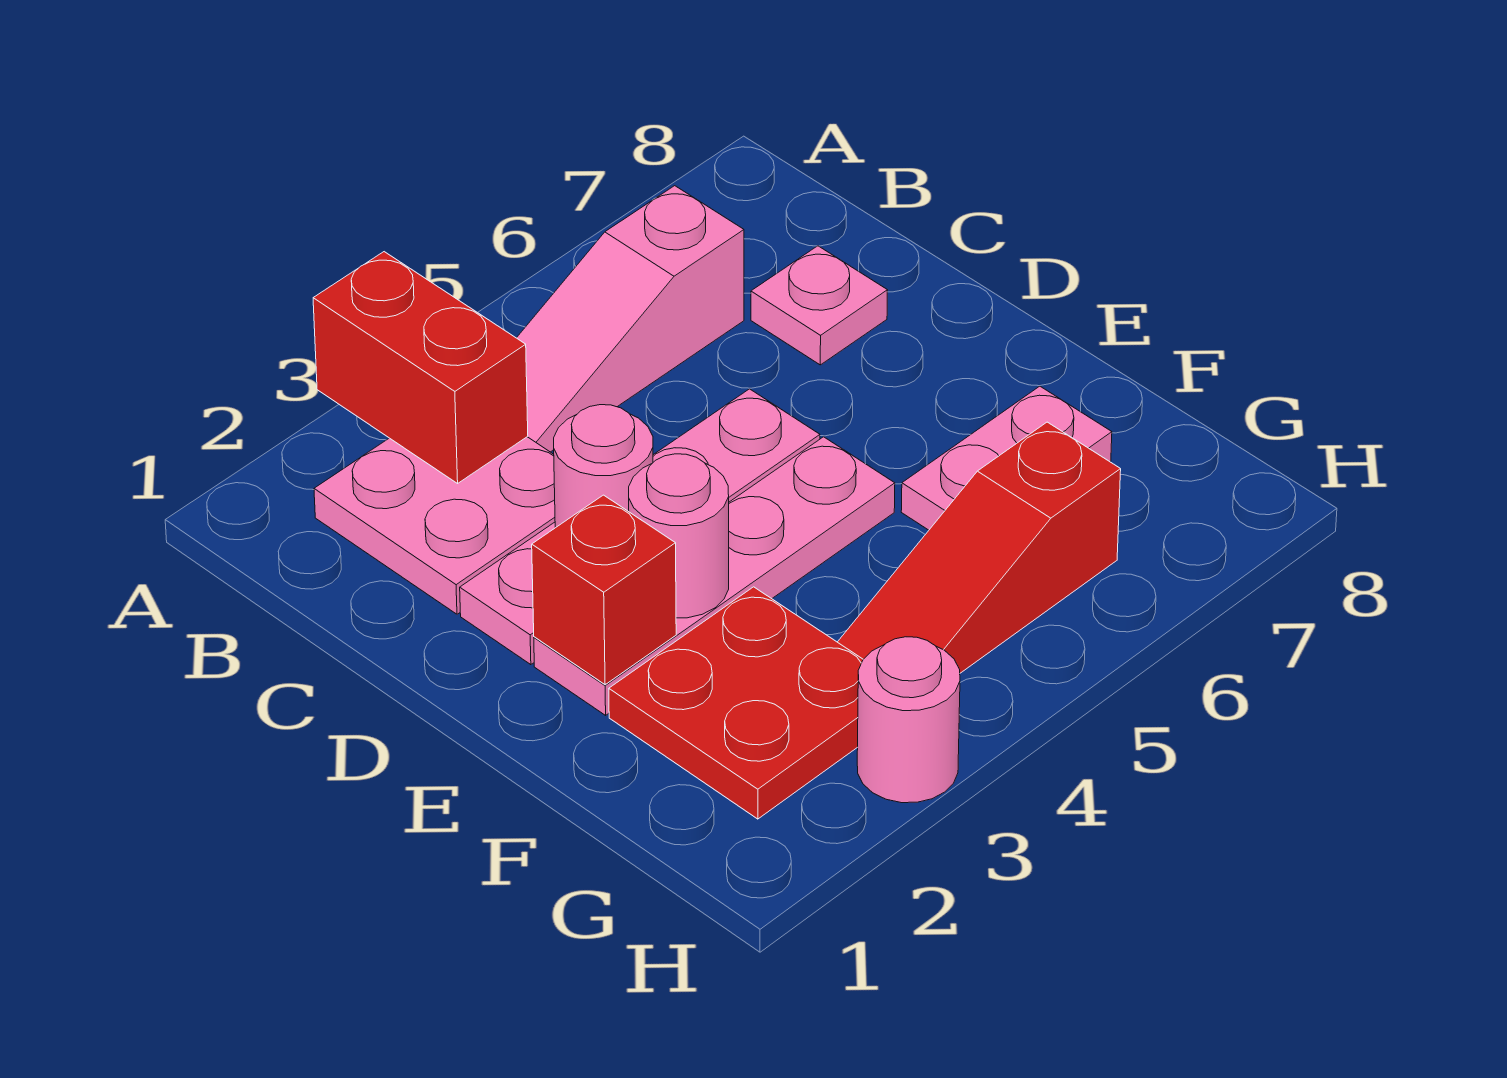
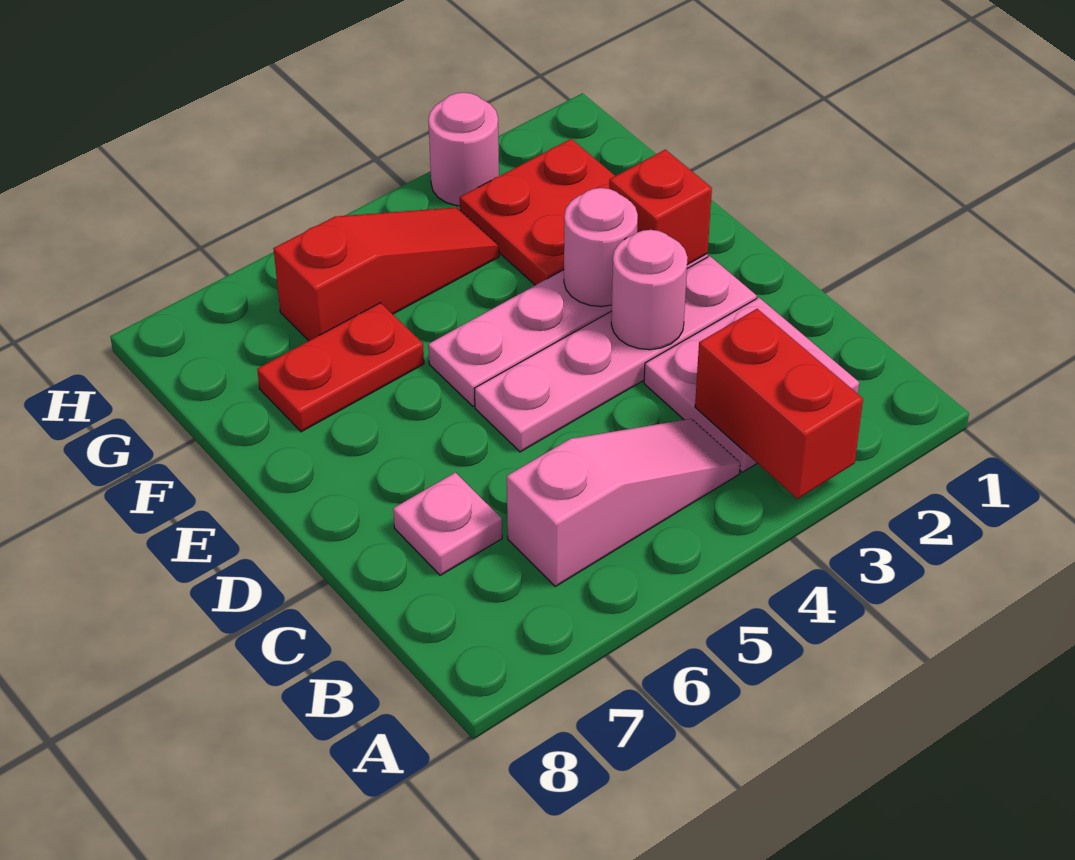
pink plate F6:F7 level 1 -> red plate F6:F7 level 1

